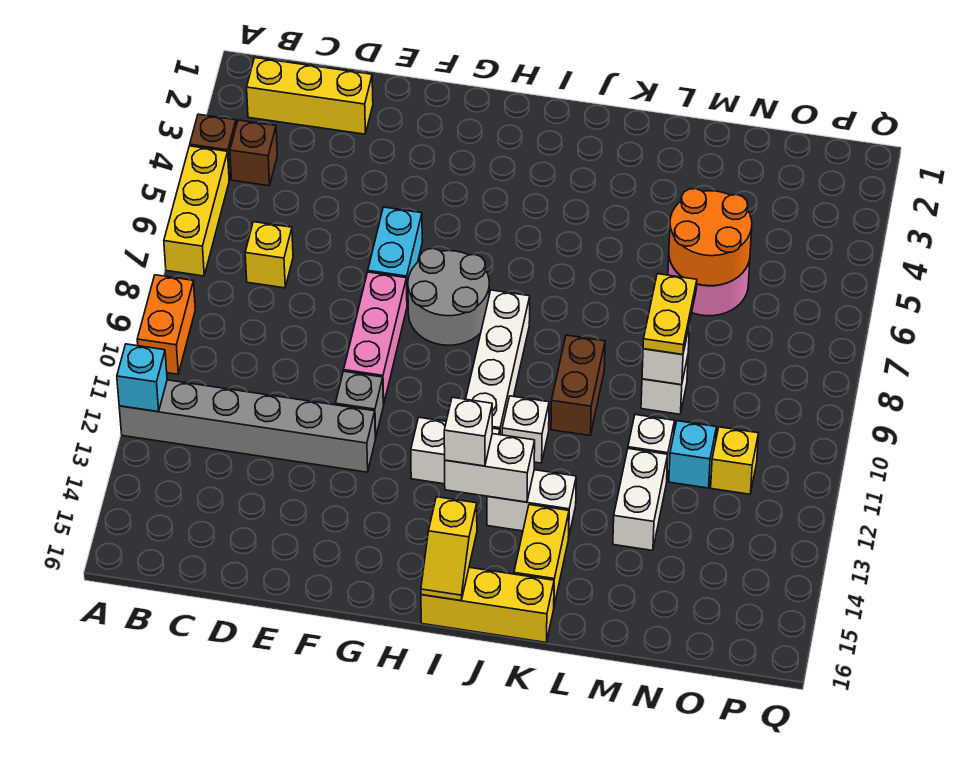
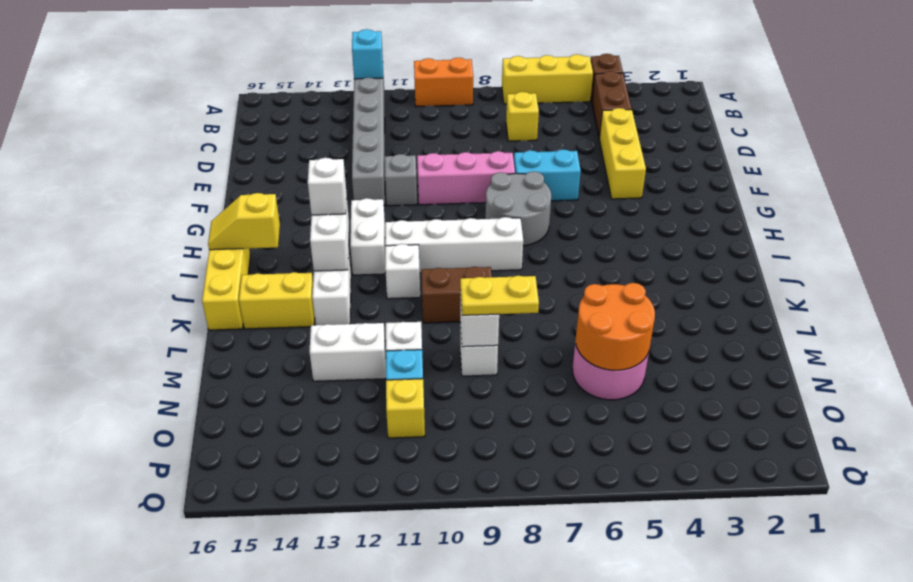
yellow brick B2:D2 level 1 -> yellow brick D4:F4 level 1
brown brick B4 level 1 -> brown brick B4:C4 level 1

